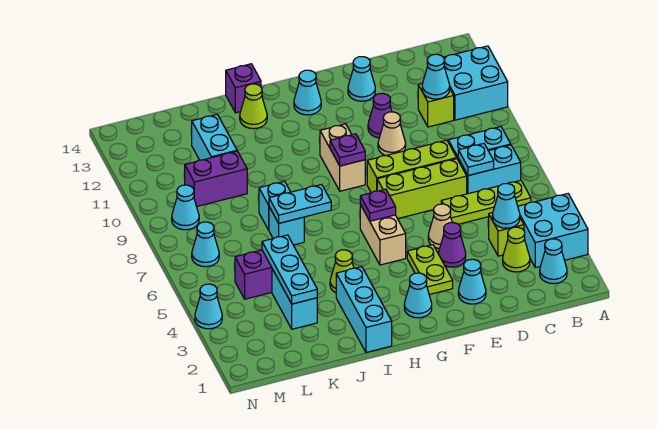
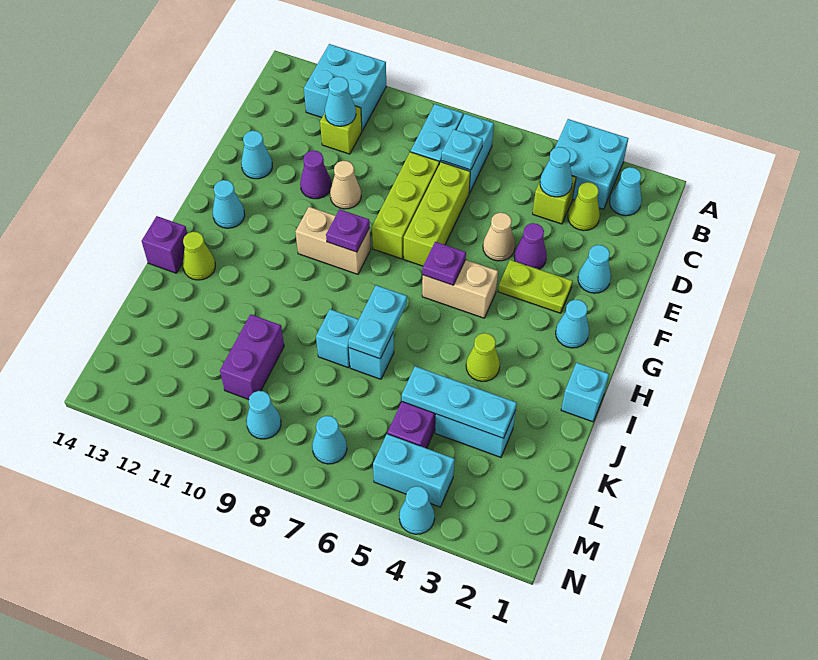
lime plate B6:D6 level 1 -> none
cyan brick I1:I3 level 1 -> cyan brick I1 level 1
cyan brick K11:K12 level 1 -> cyan brick M4:M5 level 1

